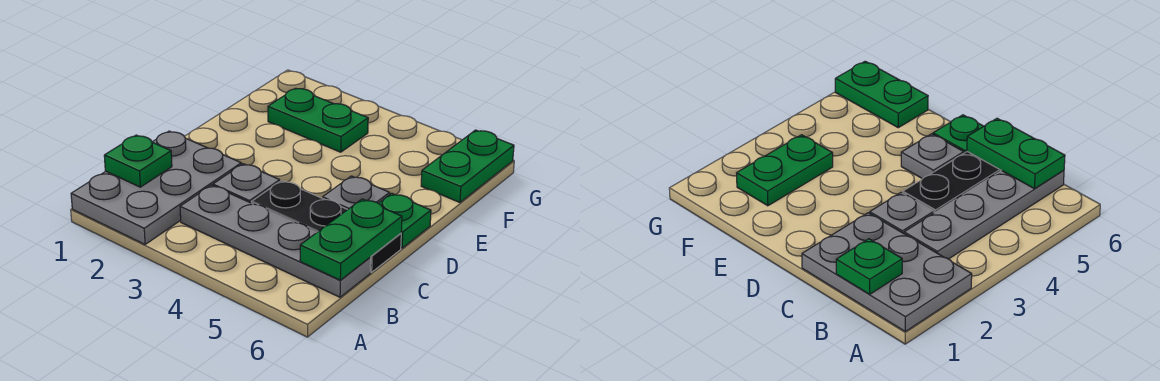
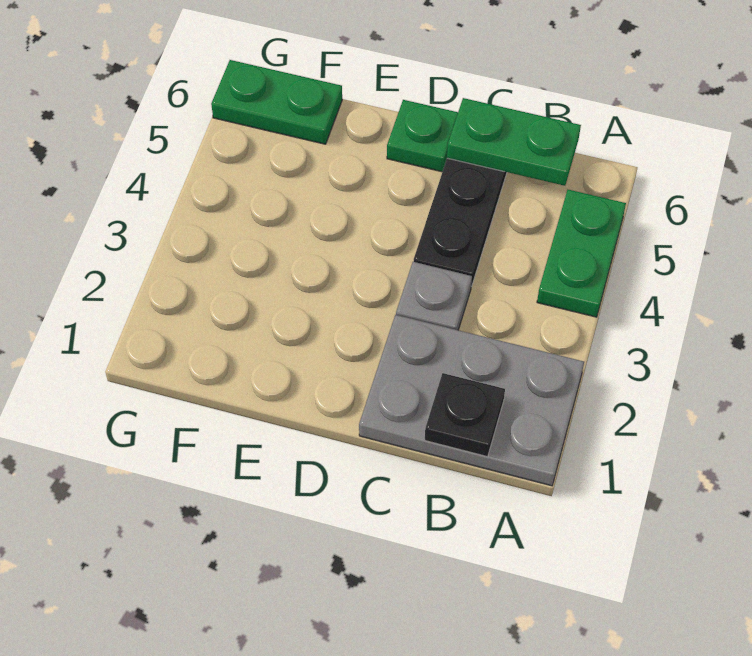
green plate B1 level 2 -> black plate B1 level 2
grey plate B3:B6 level 1 -> none
grey plate D5 level 1 -> none
green plate F2:F3 level 1 -> green plate A4:A5 level 1

